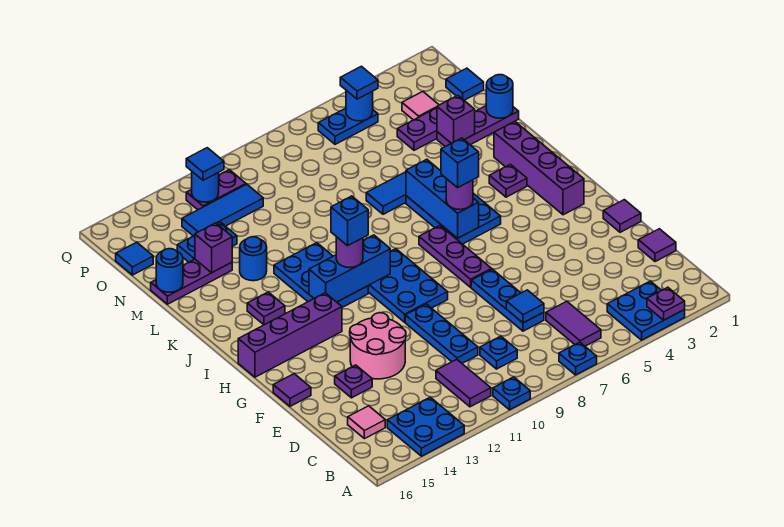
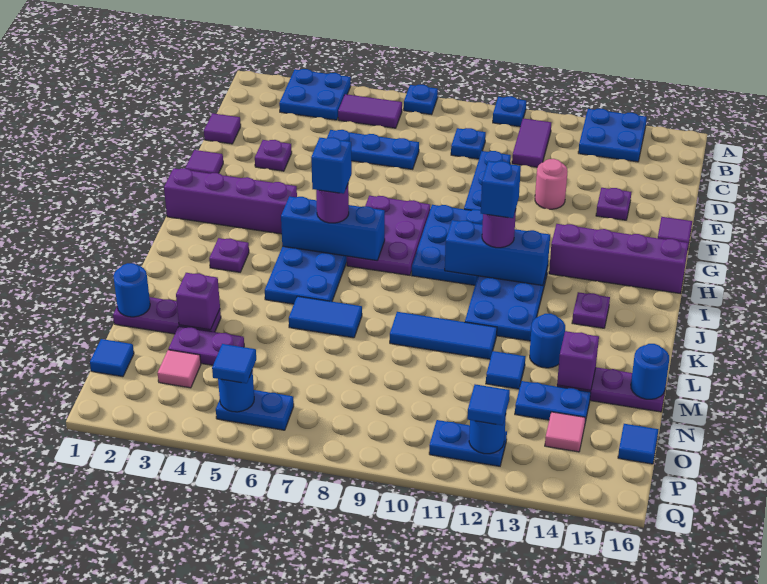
purple plate A3 level 2 -> purple plate E3 level 1
purple tile B6:C6 level 1 -> purple tile B5:B6 level 1
pink tile C15 level 1 -> pink tile O14 level 1
blue plate D7:F7 level 1 -> blue plate D5:D7 level 1
blue tile D7 level 2 -> blue tile M12 level 1
pink round brick E12:F13 level 1 -> pink round brick E12 level 1
purple plate G7:I7 level 1 -> purple plate G7:I8 level 1
purple brick H2:K2 level 1 -> purple brick H1:H4 level 1
blue brick I6:K6 level 2 -> blue brick I5:I7 level 2
blue tile O11:O13 level 1 -> blue tile L9:L11 level 1
purple plate P11:P12 level 1 -> blue plate P11:P12 level 1

